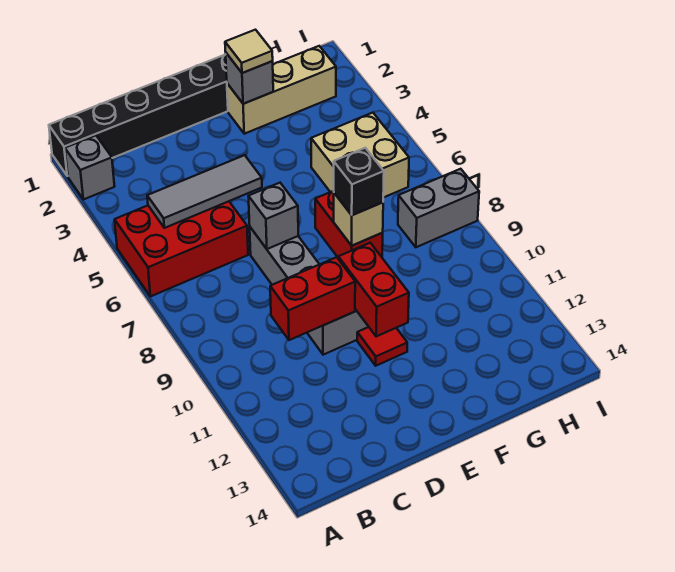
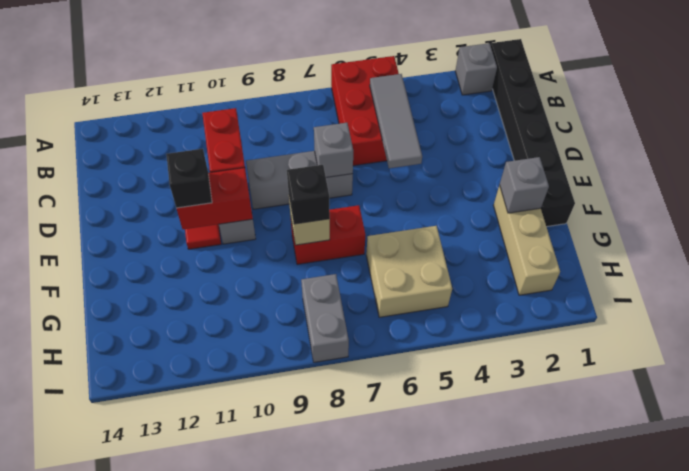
none -> black brick E11 level 3
tan tile F2 level 3 -> none

